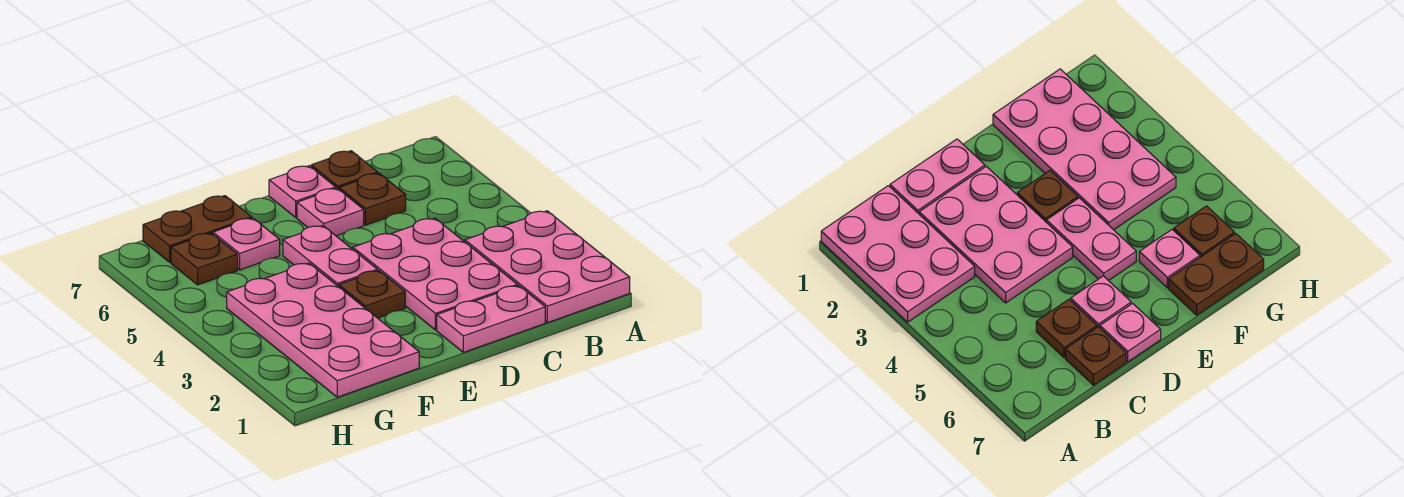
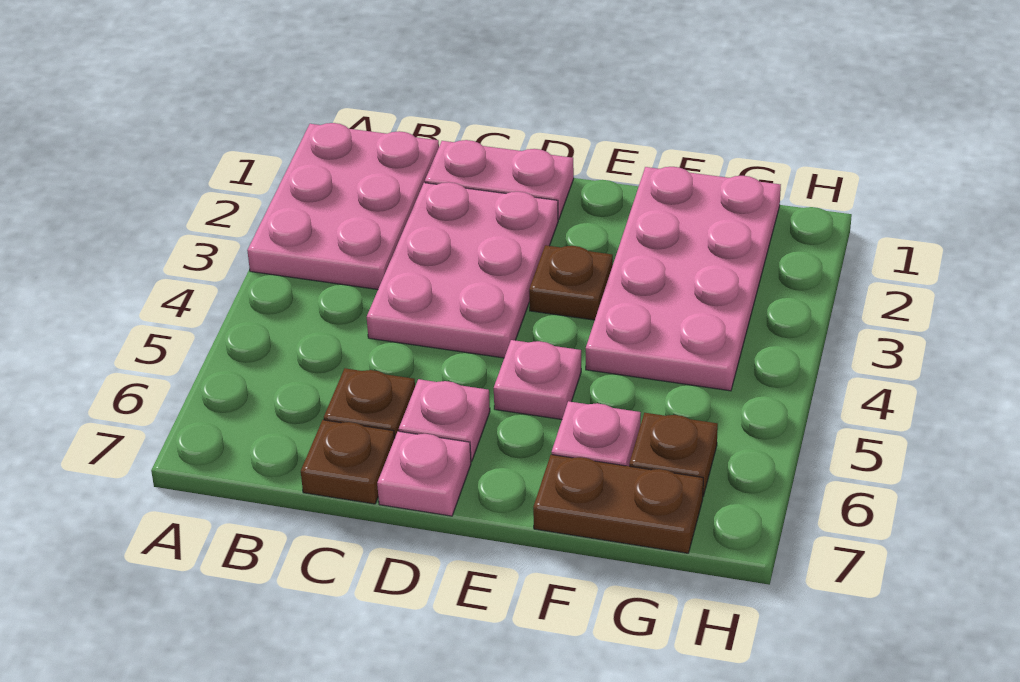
pink plate E4:E5 level 1 -> pink plate E5 level 1

